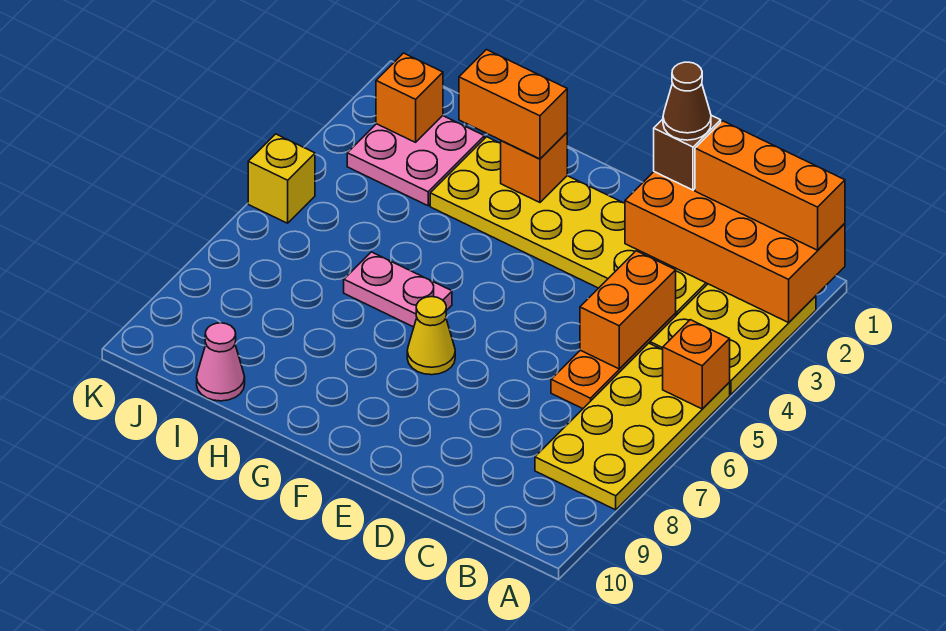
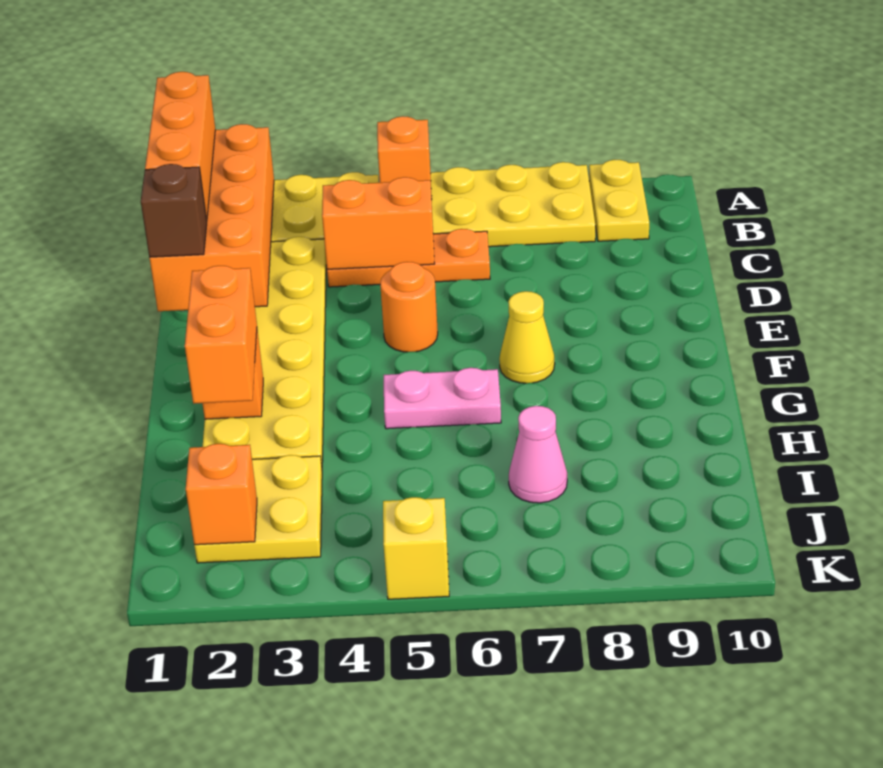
none -> yellow plate A9:B9 level 1
brown cone D1 level 4 -> none
none -> orange round brick E5 level 1
pink plate G6:H6 level 1 -> pink plate G5:G6 level 1
pink plate I2:J3 level 1 -> yellow plate I2:J3 level 1
pink cone I10 level 1 -> pink cone I7 level 1

